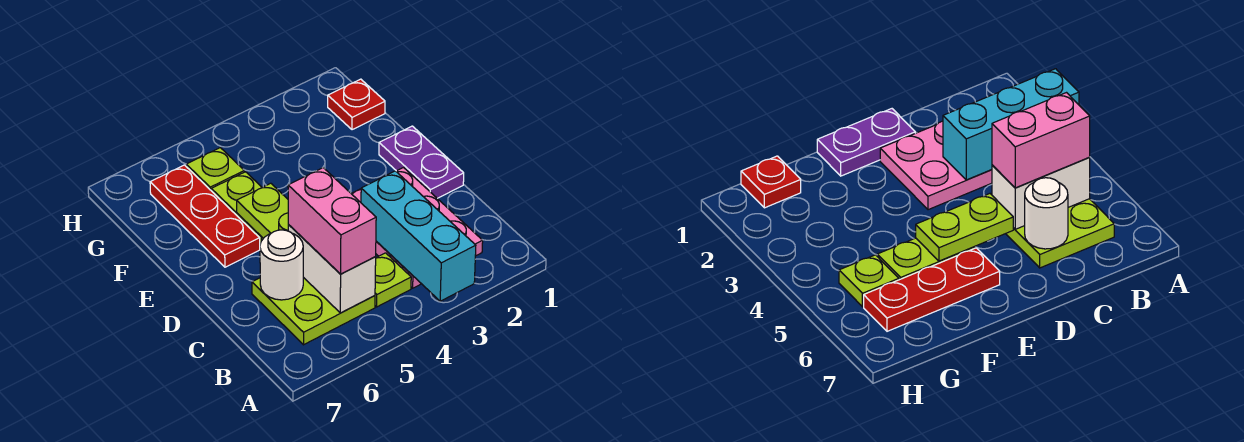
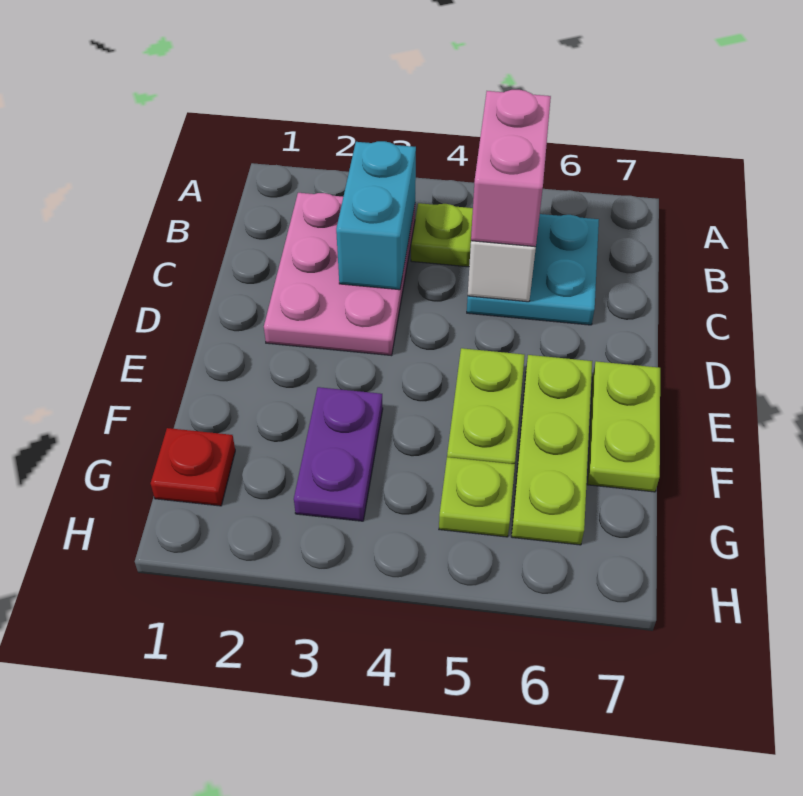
cyan brick A3:C3 level 2 -> cyan brick B3:C3 level 2
lime plate B5:C6 level 1 -> cyan plate B5:C6 level 1
white round brick C6 level 2 -> none
purple plate D1:E1 level 1 -> purple plate F3:G3 level 1
lime plate D5:E5 level 2 -> lime plate E7:F7 level 1
red plate E6:G6 level 1 -> lime plate E6:G6 level 1

